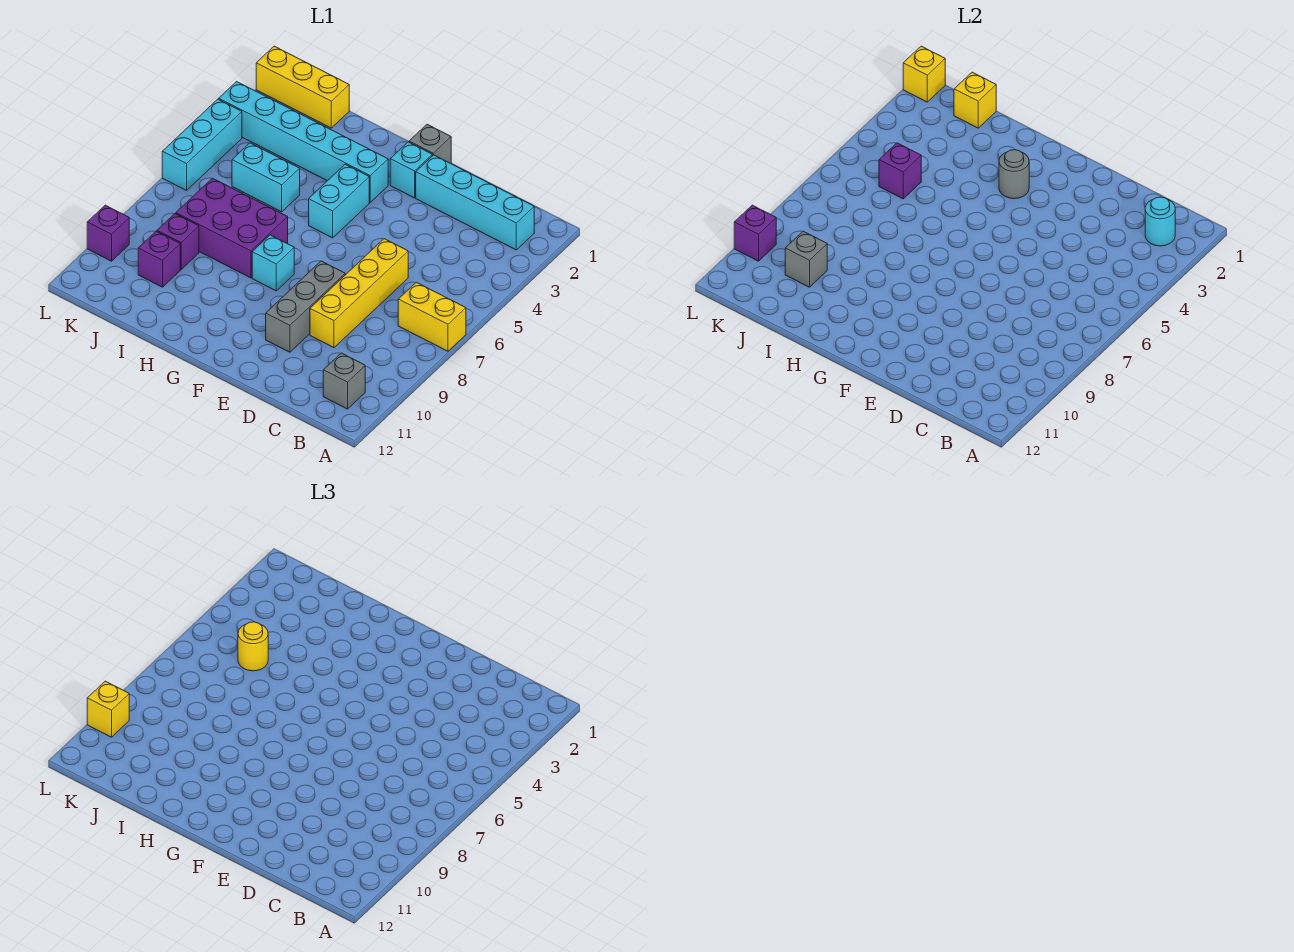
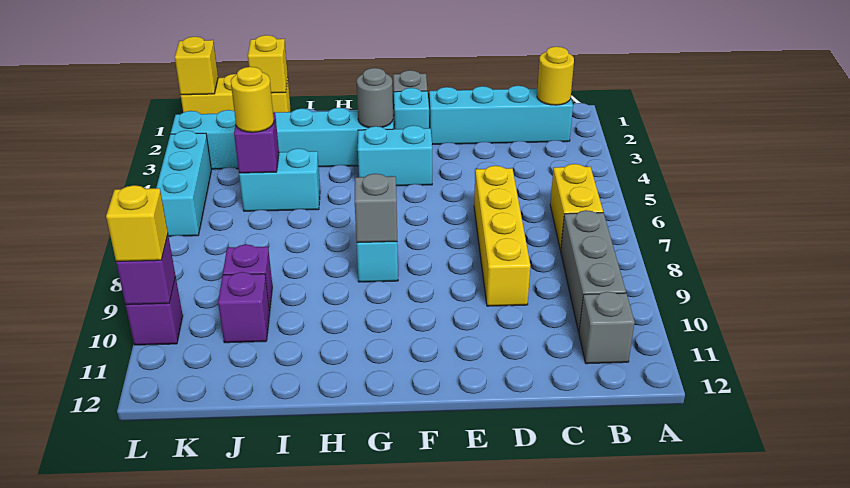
yellow brick A7:B7 level 1 -> yellow brick B6:B7 level 1
cyan round brick B2 level 2 -> yellow round brick B2 level 2
grey brick E8:E10 level 1 -> grey brick B8:B10 level 1
cyan brick G4:G5 level 1 -> cyan brick F4:G4 level 1
purple brick H7:J8 level 1 -> none
grey brick J10 level 2 -> grey brick G8 level 2

